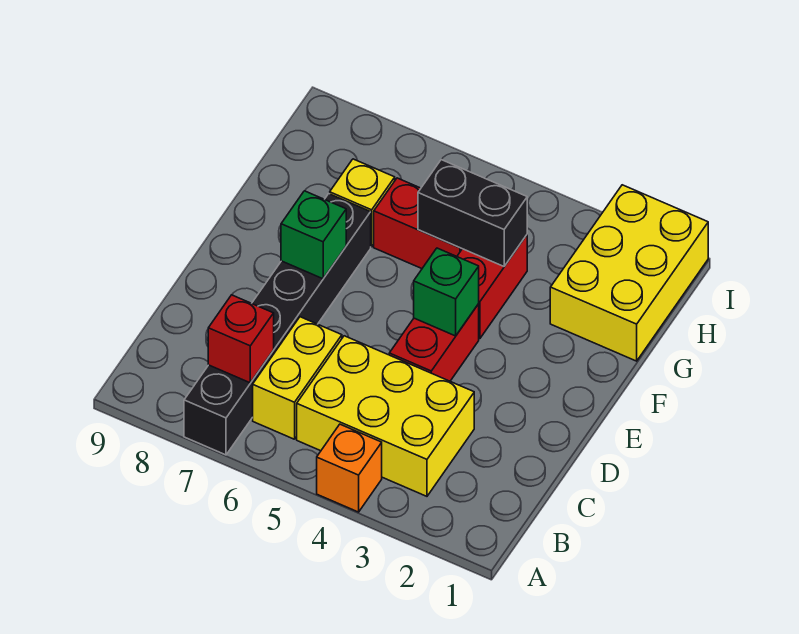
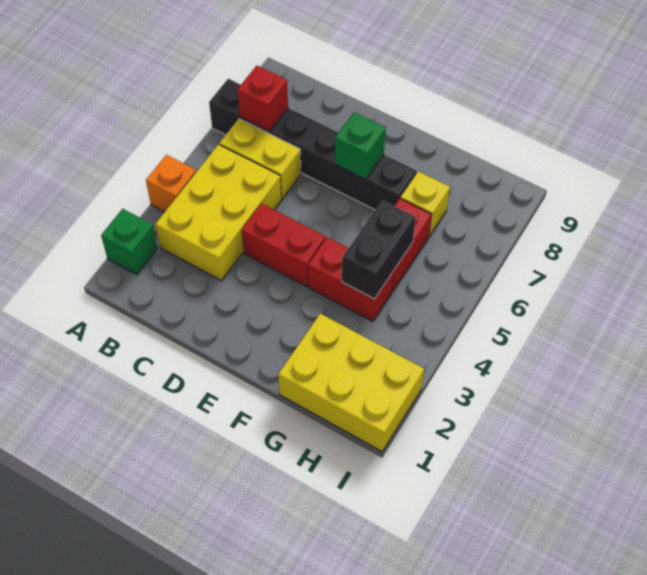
green brick E4 level 2 -> green brick A2 level 1

